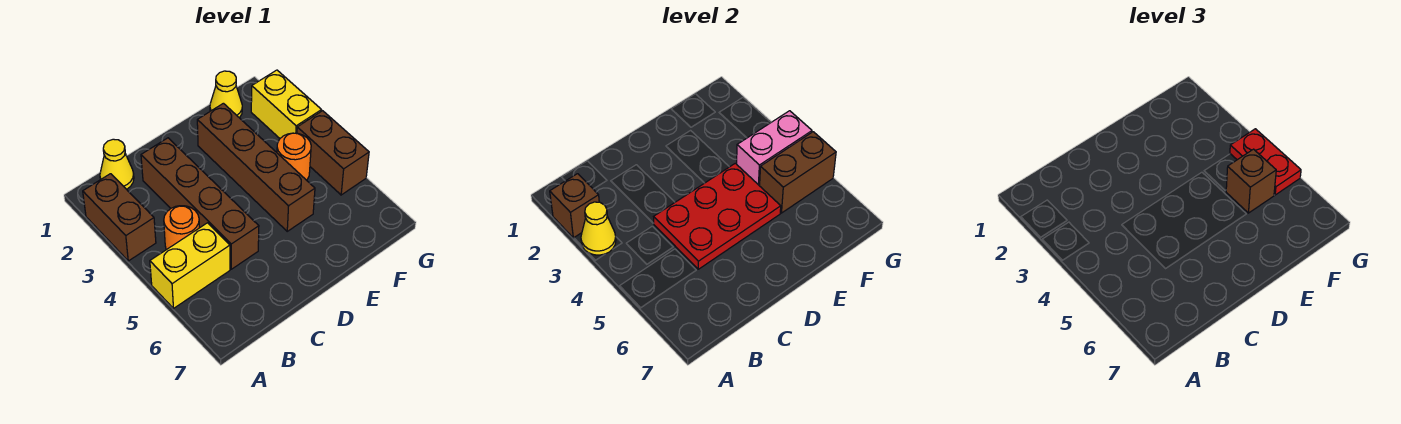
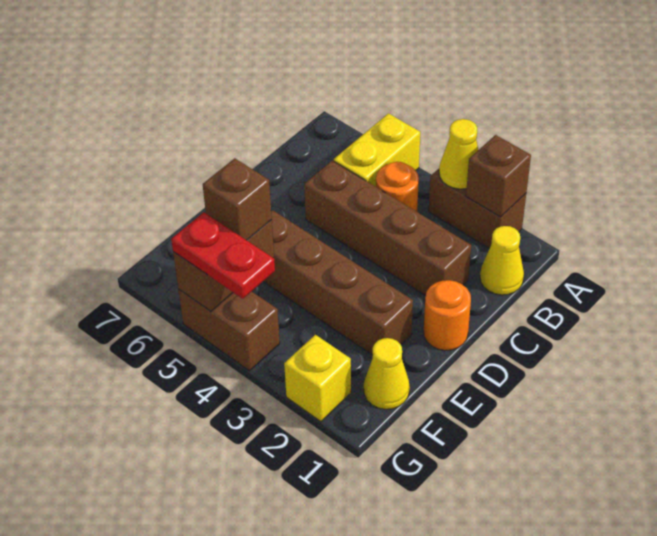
red plate C4:E5 level 2 -> none
orange round brick F4 level 1 -> orange round brick D1 level 1
pink brick F4:G4 level 2 -> none
yellow brick G2:G3 level 1 -> yellow brick G2 level 1

